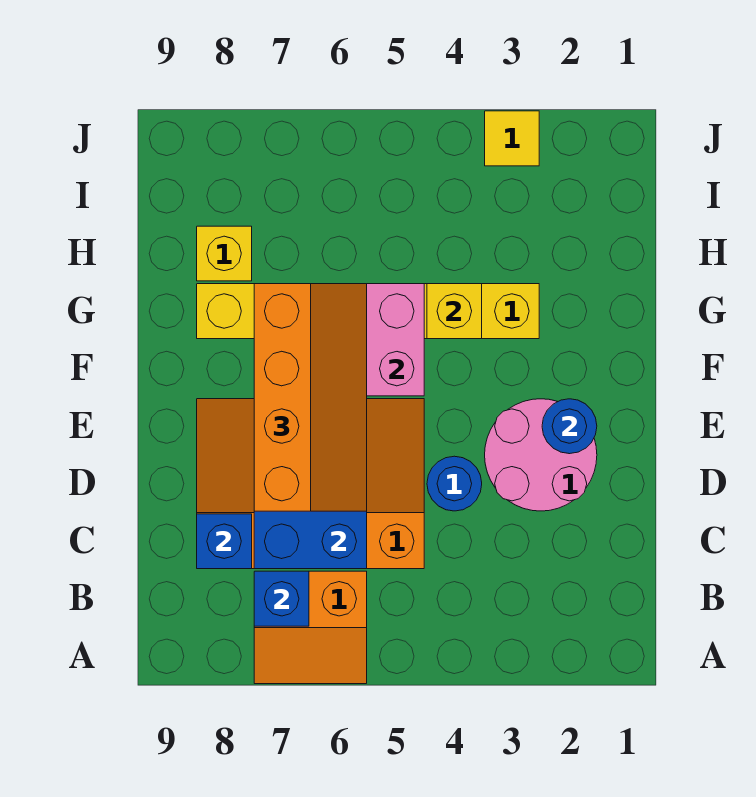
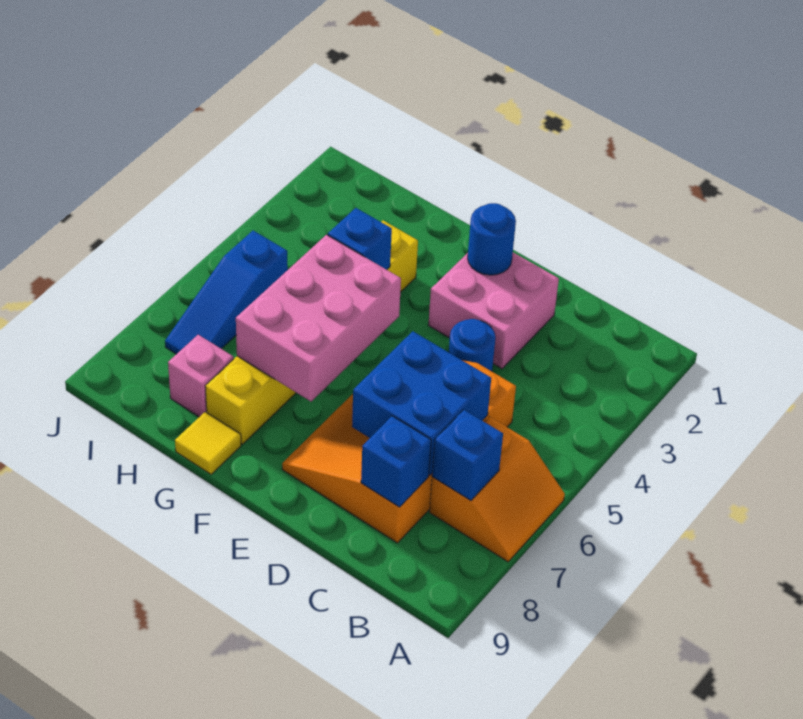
pink round brick D2:E3 level 1 -> pink brick D2:E3 level 1
orange slope D6:G7 level 3 top 7 -> none
yellow brick G4 level 2 -> blue brick G4 level 2
yellow brick H8 level 1 -> pink brick H8 level 1
none -> blue slope I5:I7 level 1 top 5
yellow tile J3 level 1 -> yellow tile G9 level 1

